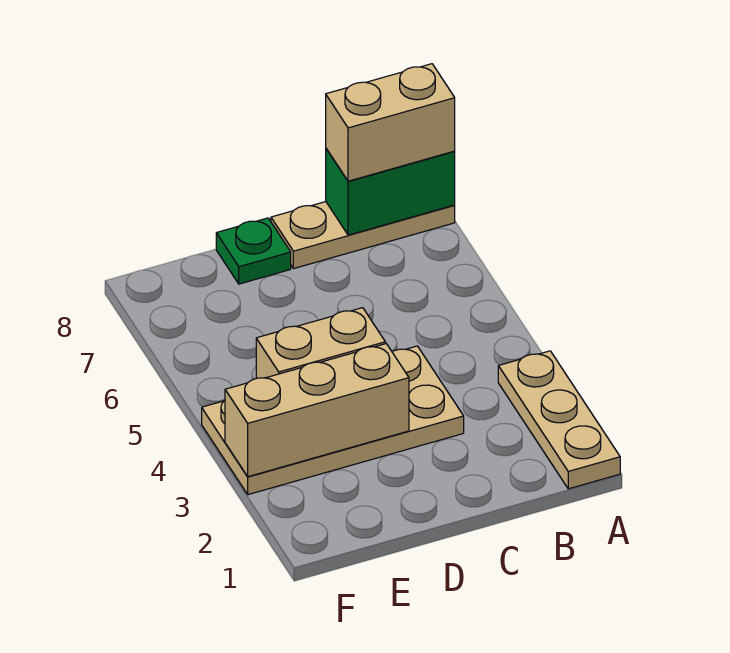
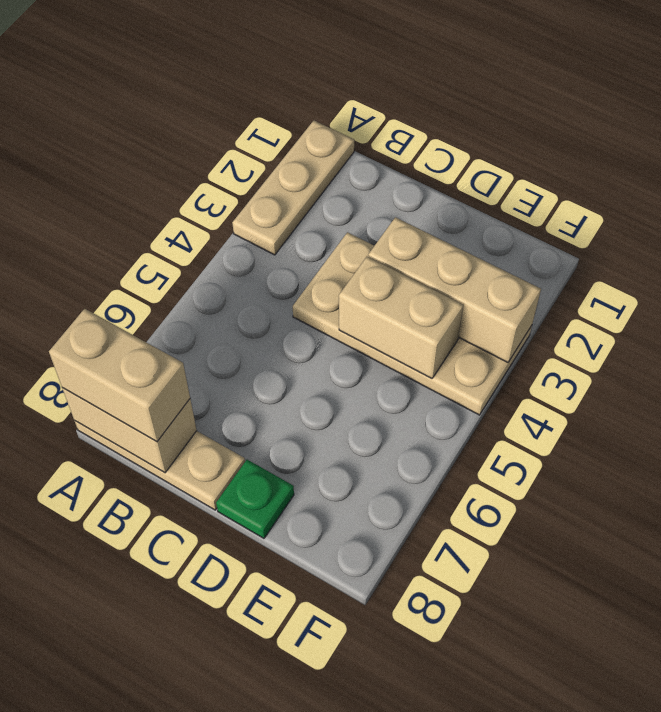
green brick A8:B8 level 2 -> tan brick A8:B8 level 2

